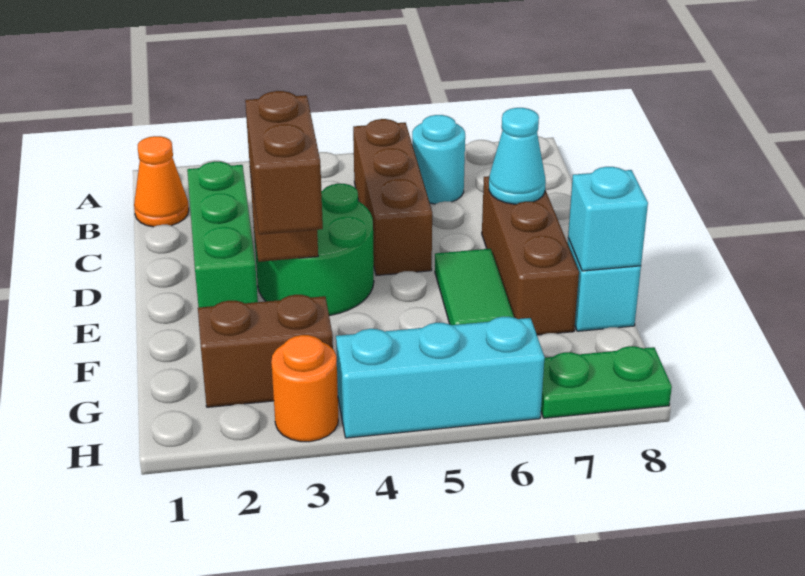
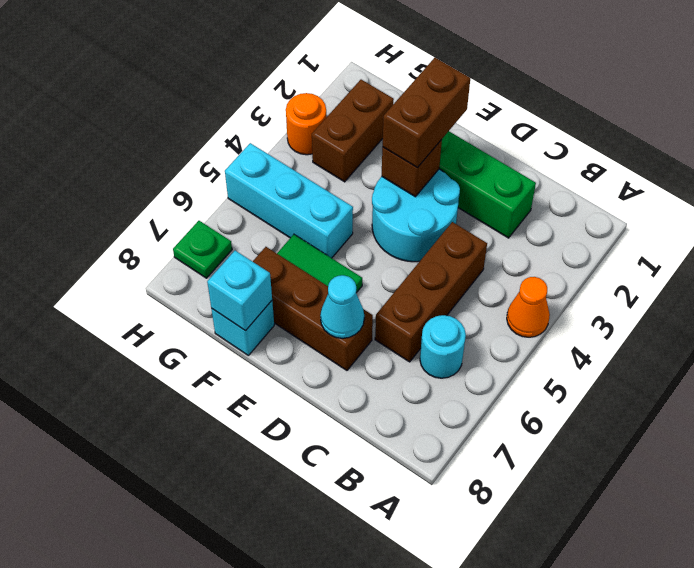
orange cone B1 level 1 -> orange cone A4 level 1
brown brick B5:D5 level 1 -> brown brick C4:C6 level 1
green round brick D3:E4 level 1 -> cyan round brick D3:E4 level 1
brown brick E3:F3 level 3 -> brown brick E2:E3 level 3
cyan brick H4:H6 level 1 -> cyan brick F5:H5 level 1
green plate H7:H8 level 1 -> green plate H7 level 1

